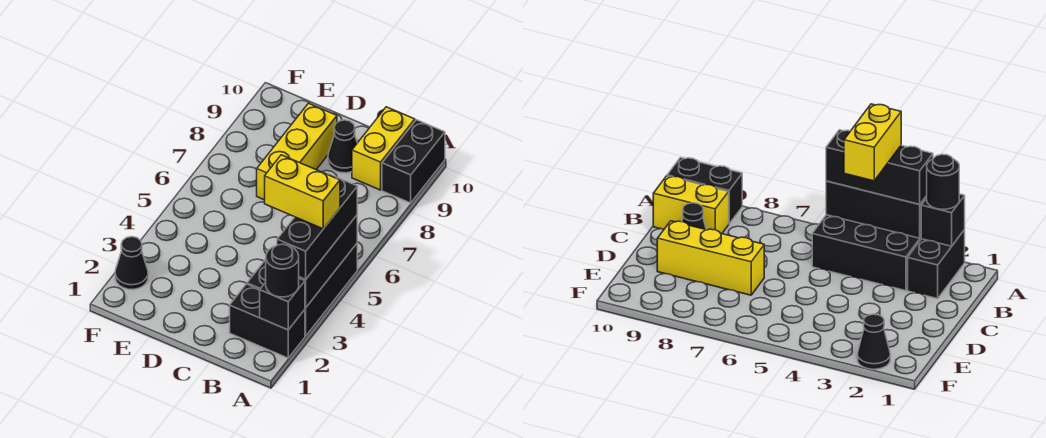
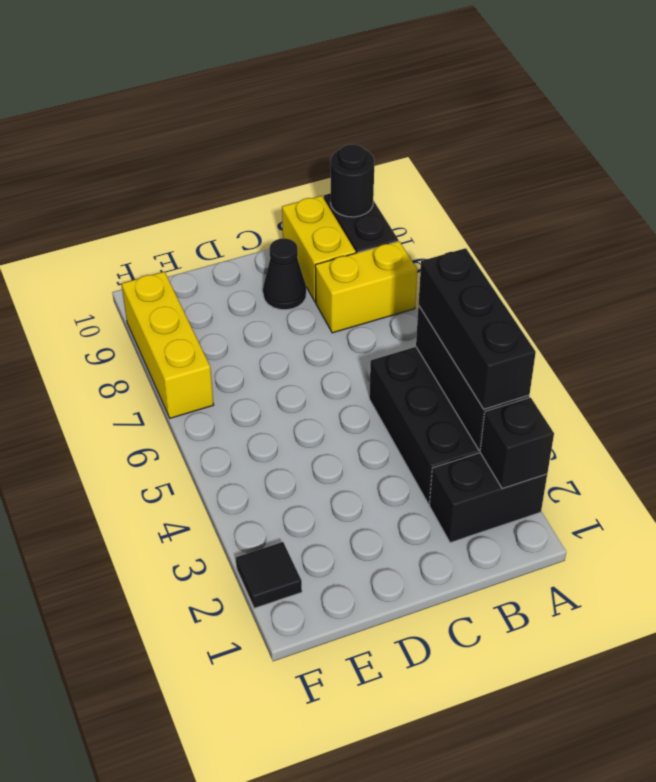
black round brick A2 level 3 -> black round brick A10 level 2
yellow brick A4:B4 level 4 -> yellow brick A8:B8 level 1
yellow brick D7:D9 level 1 -> yellow brick F7:F9 level 1
black cone F2 level 1 -> black tile F2 level 1

